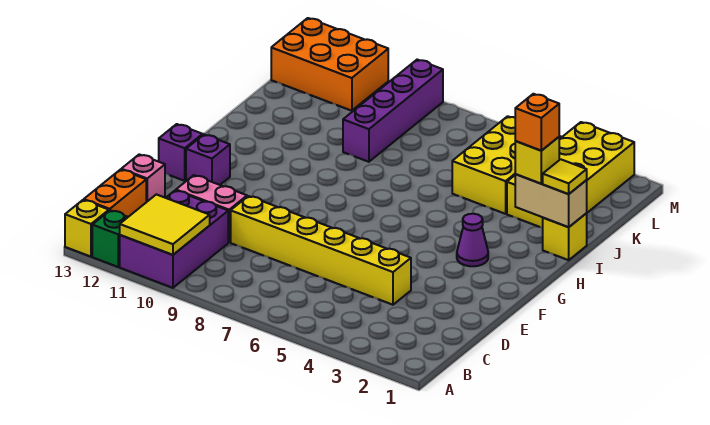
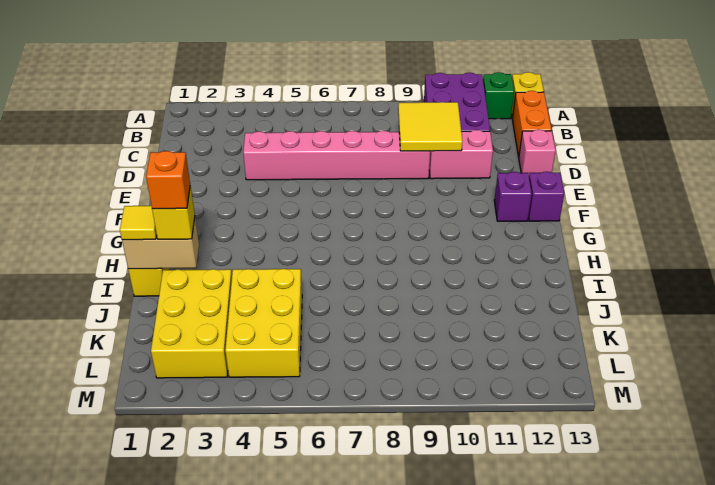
yellow tile A10:B11 level 2 -> yellow tile C9:D10 level 2
yellow brick D4:D9 level 1 -> pink brick D4:D9 level 1
purple cone G3 level 1 -> none
yellow brick J2:M3 level 1 -> yellow brick J2:L3 level 1
purple brick J9:M9 level 1 -> none
orange brick L11:M13 level 1 -> none

